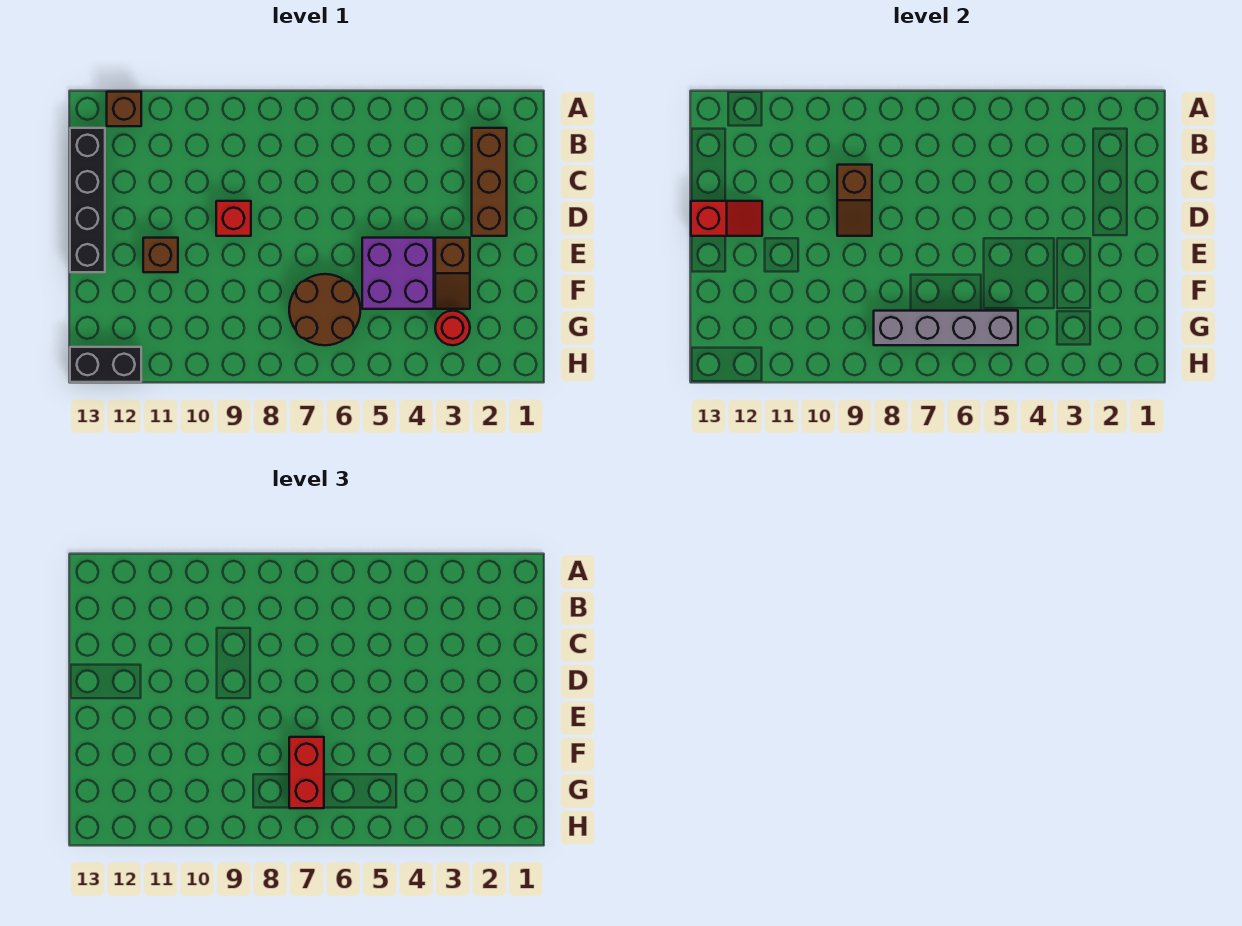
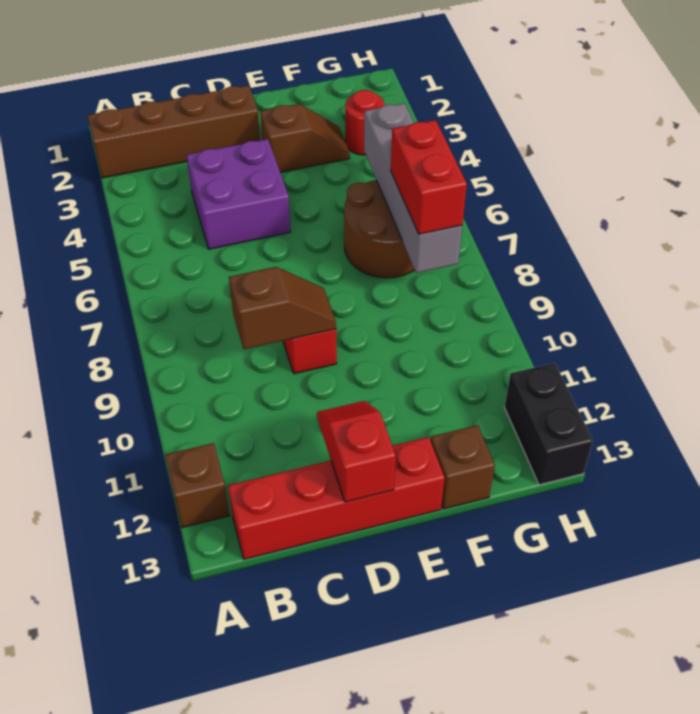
brown brick B2:D2 level 1 -> brown brick A2:D2 level 1
black brick B13:E13 level 1 -> red brick B13:E13 level 1
purple brick E4:F5 level 1 -> purple brick C4:D5 level 1
brown brick E11 level 1 -> brown brick F13 level 1
red brick F7:G7 level 3 -> red brick G7:G8 level 3

